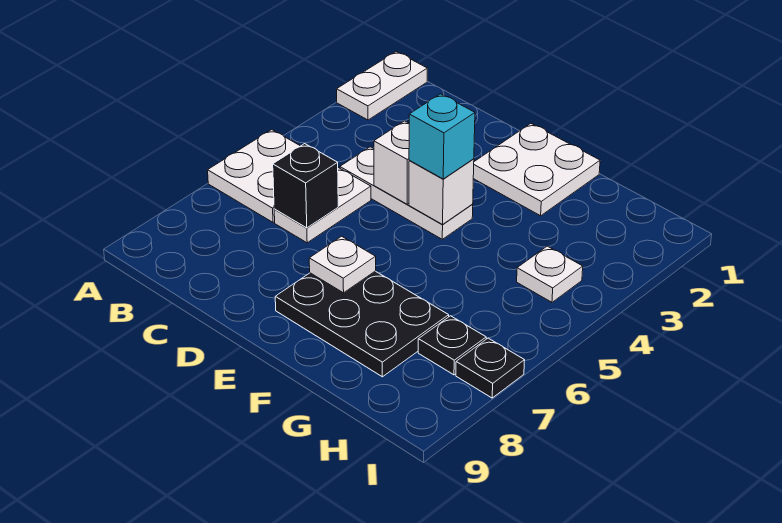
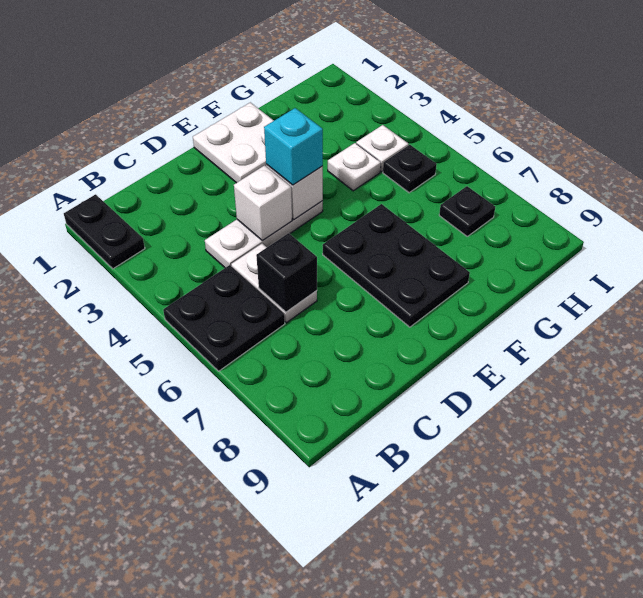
white plate A1:A2 level 1 -> black plate A1:A2 level 1
white plate A5:B6 level 1 -> black plate A5:B6 level 1
black plate E7:G8 level 1 -> black plate E6:F8 level 1
white plate E7 level 2 -> white plate G4 level 1
black plate I7 level 1 -> black plate H5 level 1

